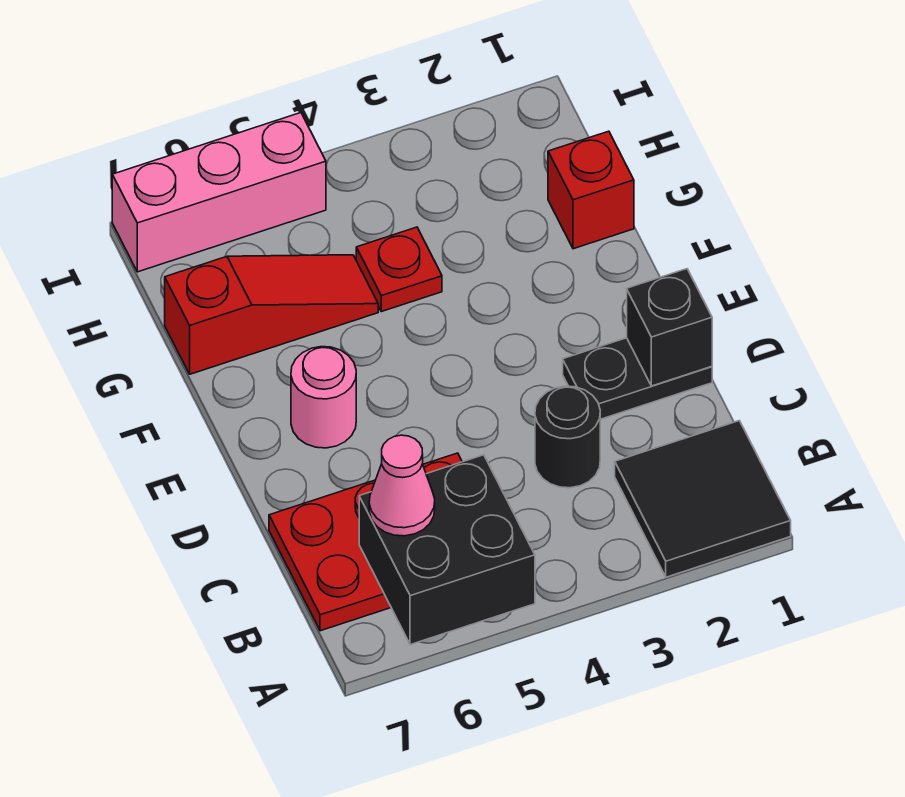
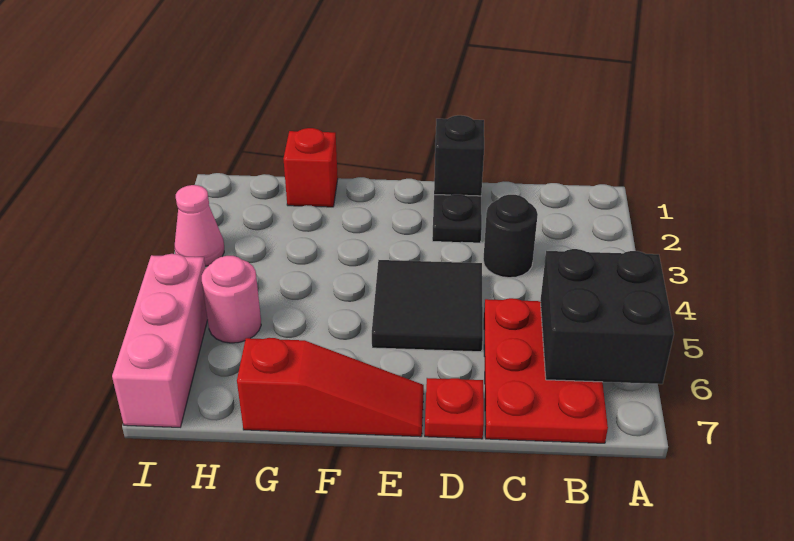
black tile A1:B2 level 1 -> black tile D4:E5 level 1
pink cone B6 level 3 -> pink cone I3 level 1
pink round brick E6 level 1 -> pink round brick H5 level 1
red plate G4 level 1 -> red plate D7 level 1
red slope G5:G7 level 1 top 7 -> red slope E7:G7 level 1 top G

